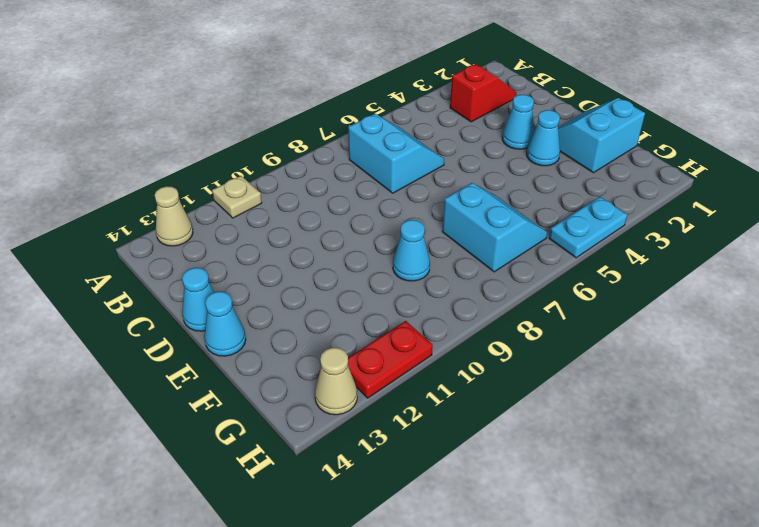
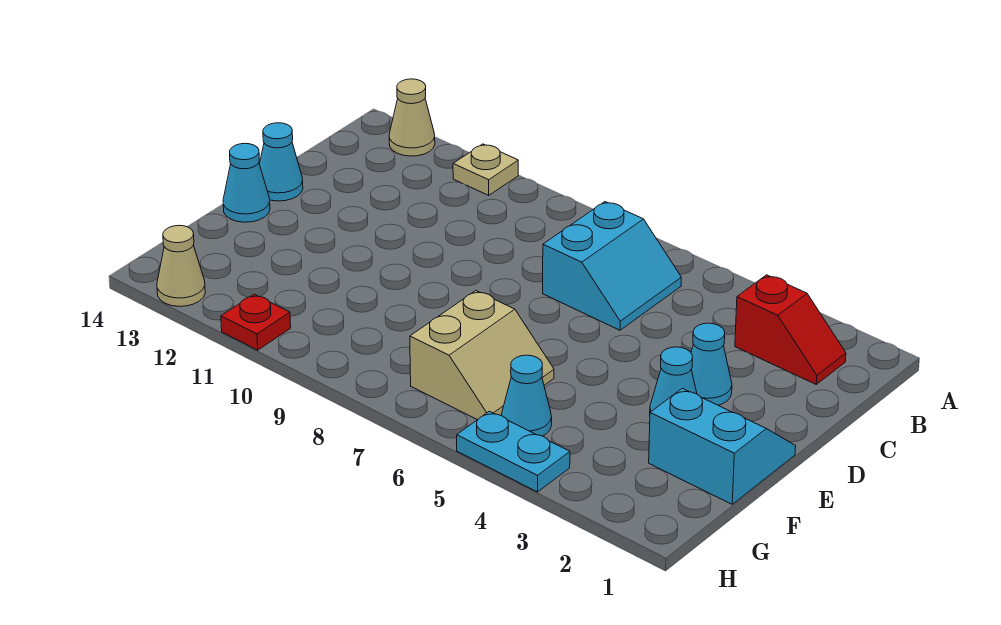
cyan slope F6:G7 level 1 top 7 -> tan slope F6:G7 level 1 top 7
cyan cone F9 level 1 -> cyan cone G5 level 1
red plate H11:H12 level 1 -> red plate H11 level 1

